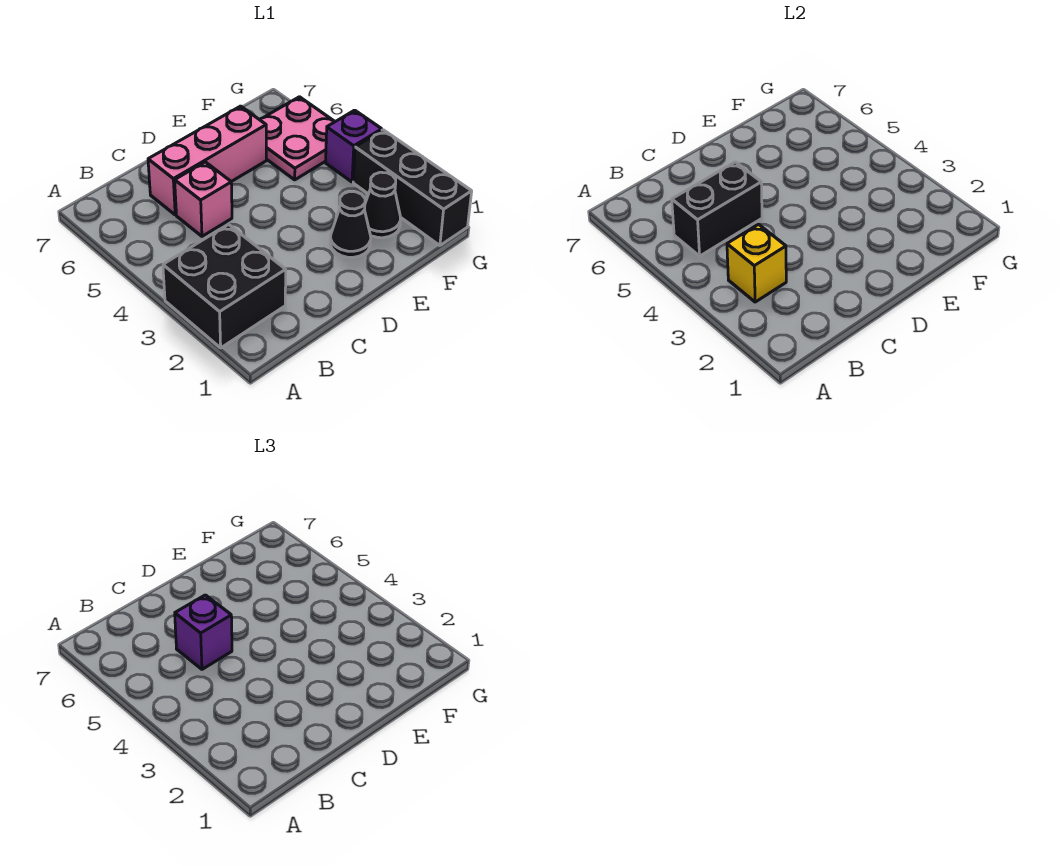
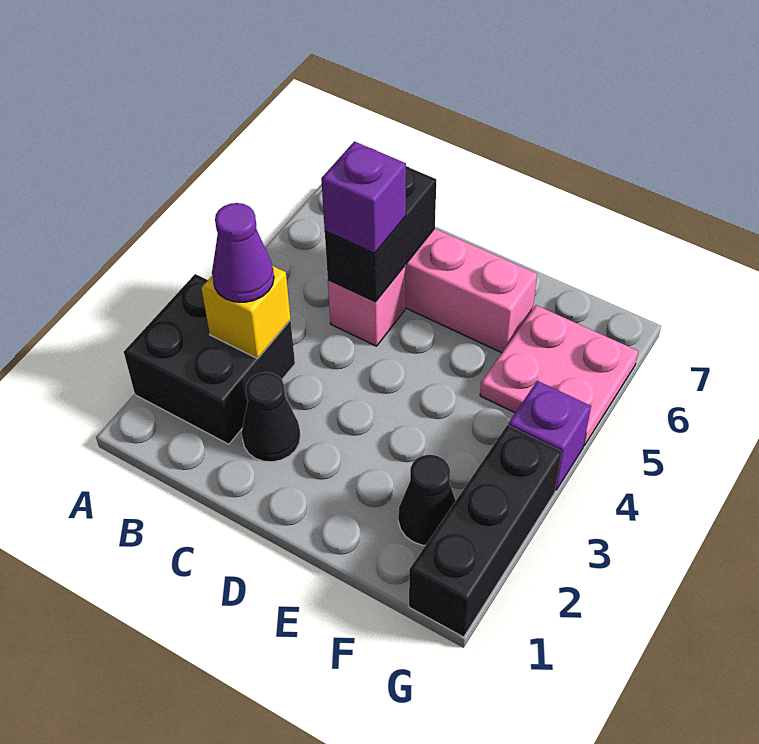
none -> purple cone B3 level 3
black brick B5:C5 level 2 -> black brick C5:C6 level 2
black cone E2 level 1 -> black cone C2 level 1

